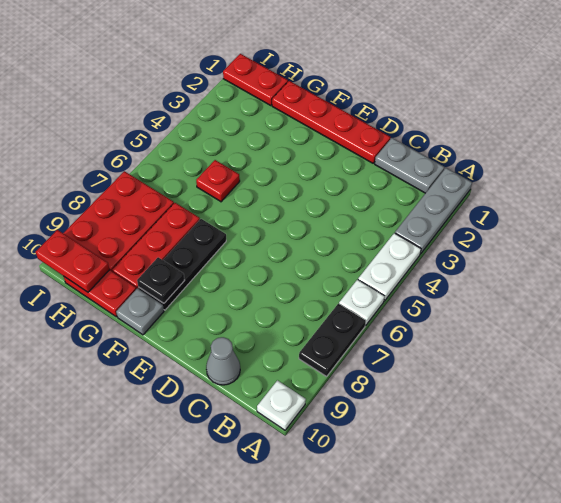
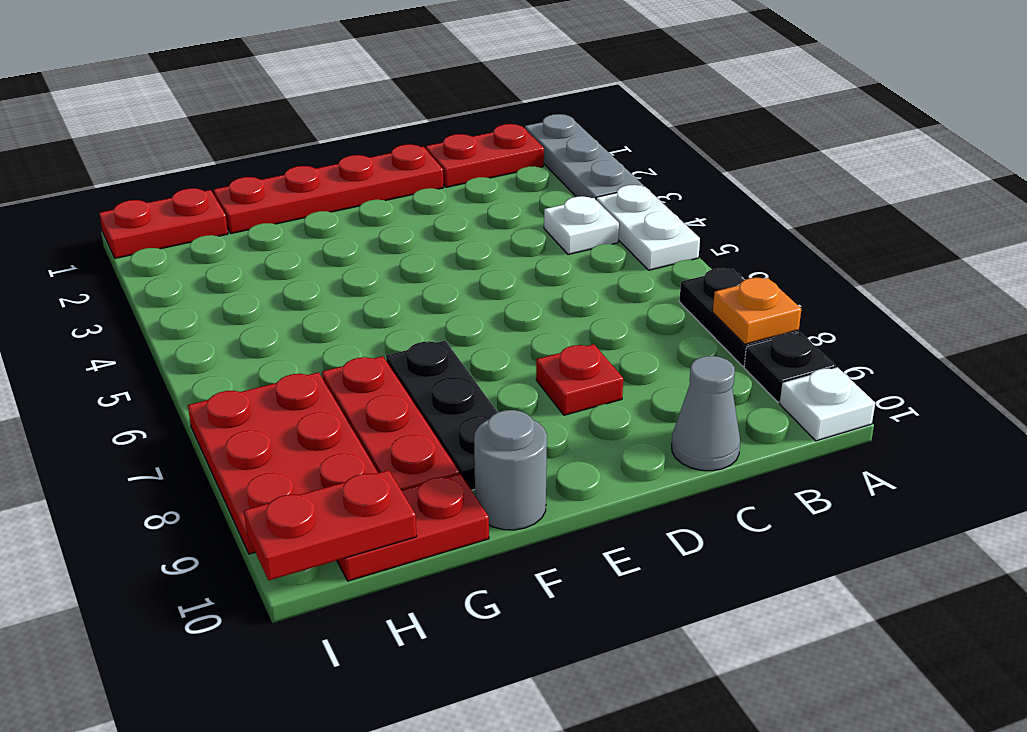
white plate A6 level 1 -> white plate B4 level 1
none -> orange plate A8 level 2
grey plate B1:C1 level 1 -> red plate B1:C1 level 1
black plate F9 level 2 -> black plate A9 level 1
grey plate F10 level 1 -> grey round brick F10 level 1
red plate G5 level 1 -> red plate D8 level 1

